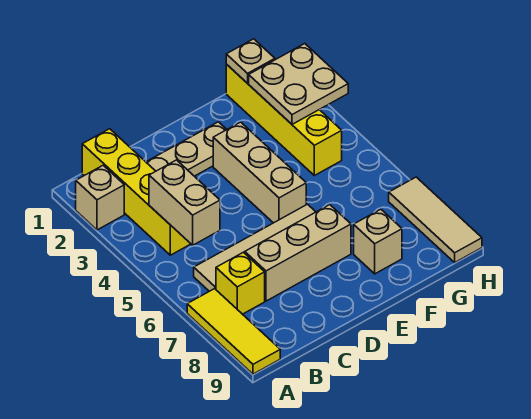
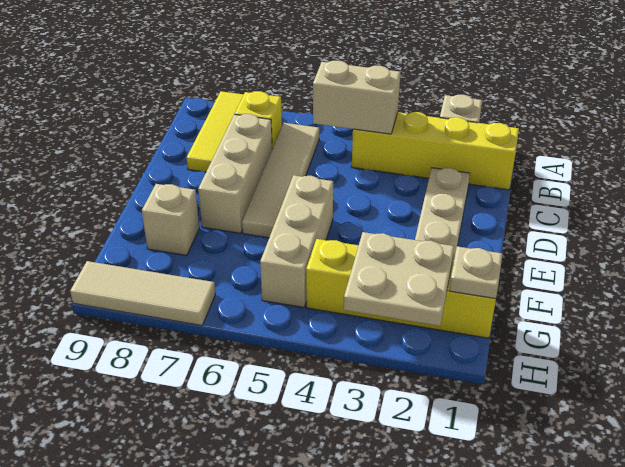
yellow tile A7:A9 level 1 -> yellow tile A8:C8 level 1
tan brick E3:E5 level 1 -> tan brick E5:G5 level 1

